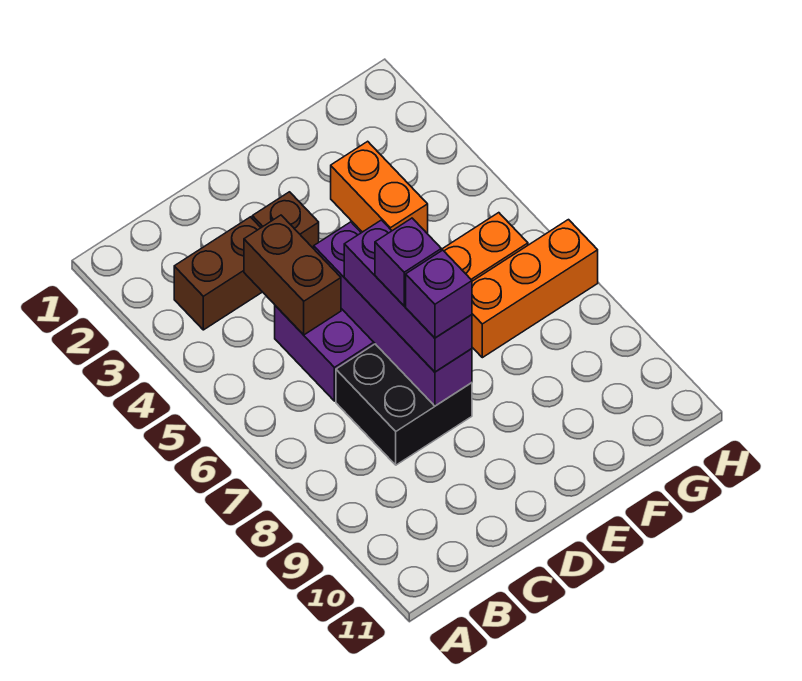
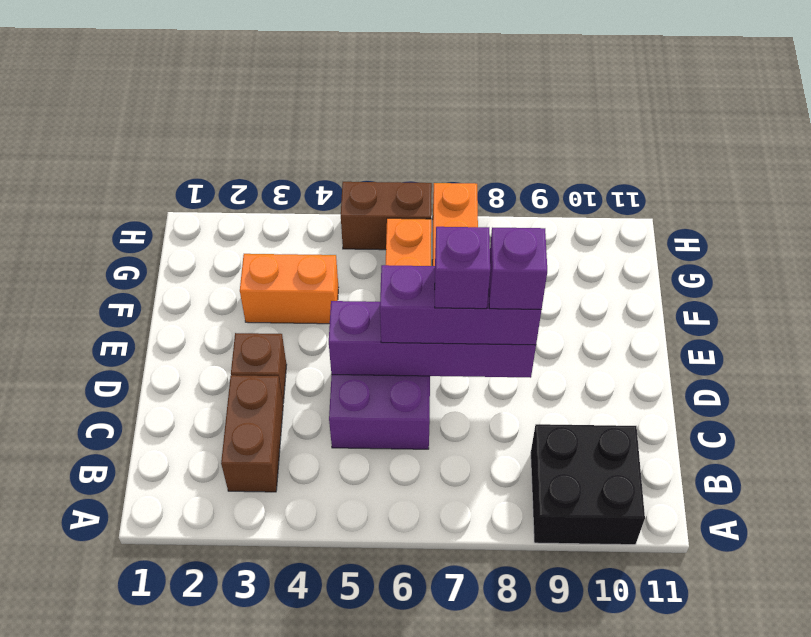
brown brick C4:C5 level 2 -> brown brick H5:H6 level 1
black brick C7:D8 level 1 -> black brick A9:B10 level 1

